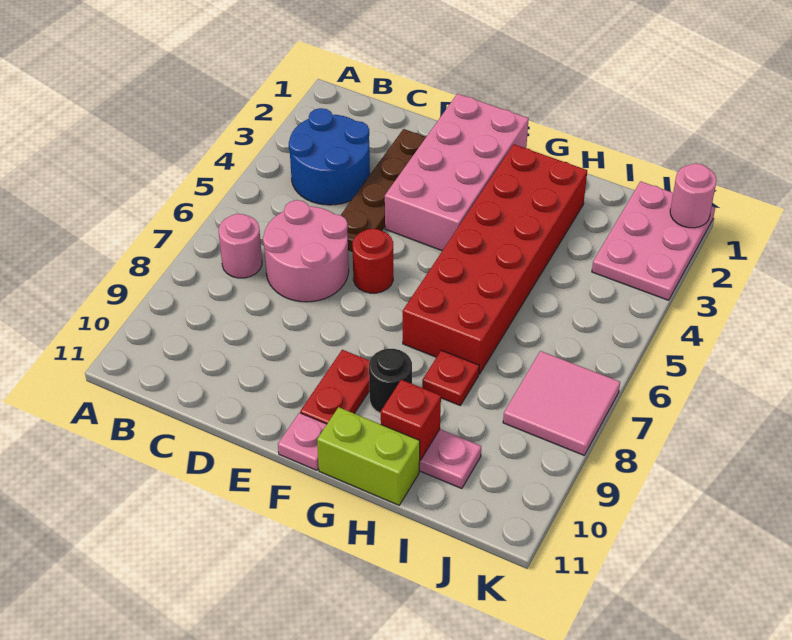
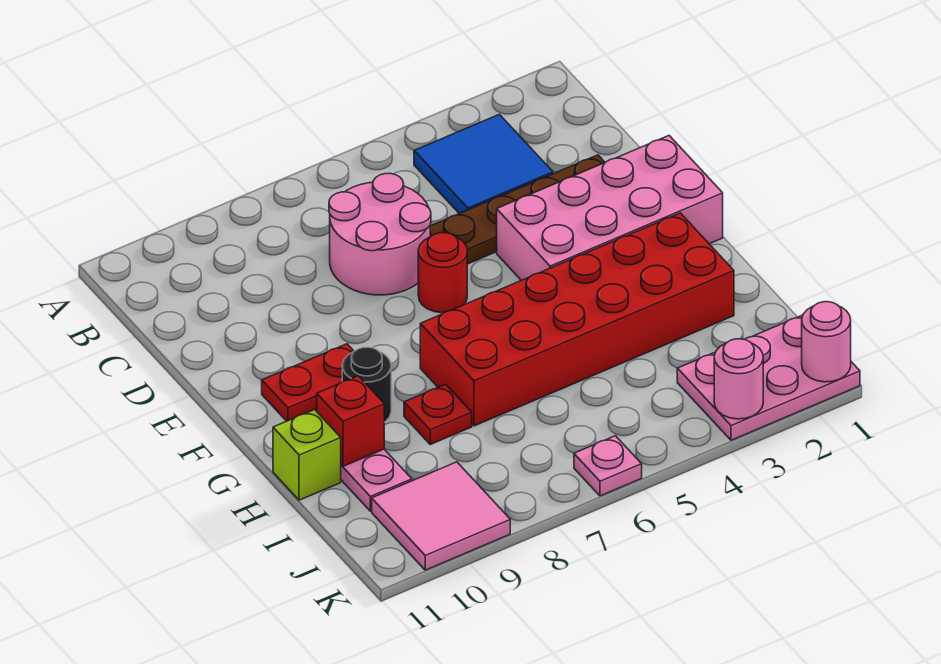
blue round brick B3:C4 level 1 -> blue tile B3:C4 level 1
pink round brick B7 level 1 -> pink round brick K3 level 2
pink plate F11 level 1 -> pink plate K6 level 1
lime brick G11:H11 level 1 -> lime brick H11 level 1
pink tile J7:K8 level 1 -> pink tile J9:K10 level 1

